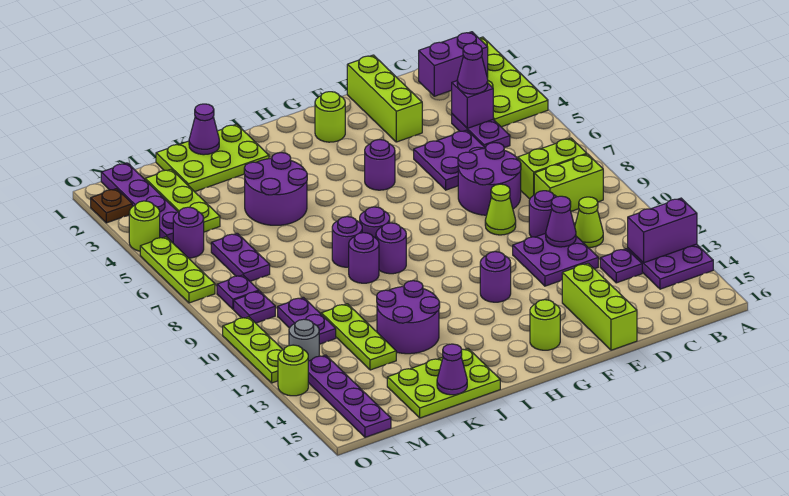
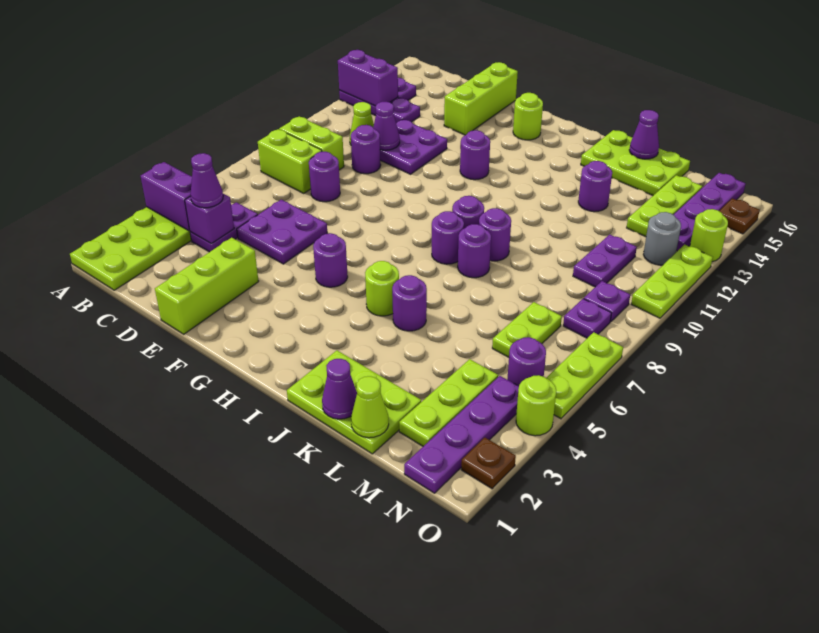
purple brick B2:C2 level 2 -> purple brick A4:B4 level 2
purple round brick D7:E8 level 1 -> purple round brick D8 level 1
lime cone E9 level 1 -> lime cone L1 level 2
lime round brick G2 level 1 -> lime round brick I5 level 1
purple round brick J4:K5 level 1 -> purple round brick J5 level 1
purple round brick J12:K13 level 1 -> purple round brick K13 level 1
lime plate L11:L13 level 1 -> lime plate M13:M15 level 1
purple plate M6:M7 level 1 -> lime plate M6:M7 level 1
none -> brown plate O15 level 1

